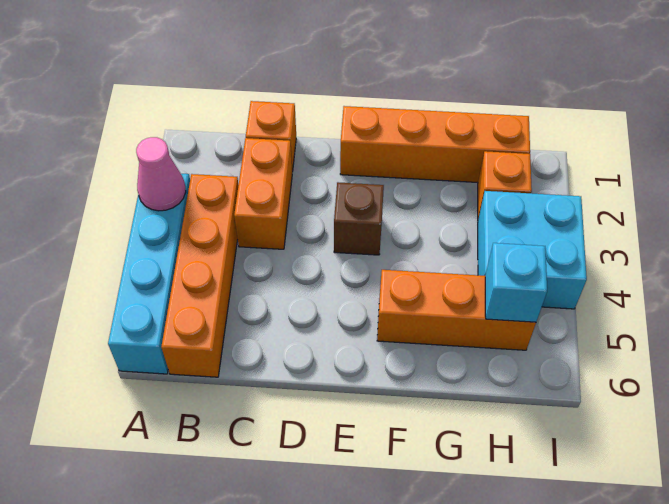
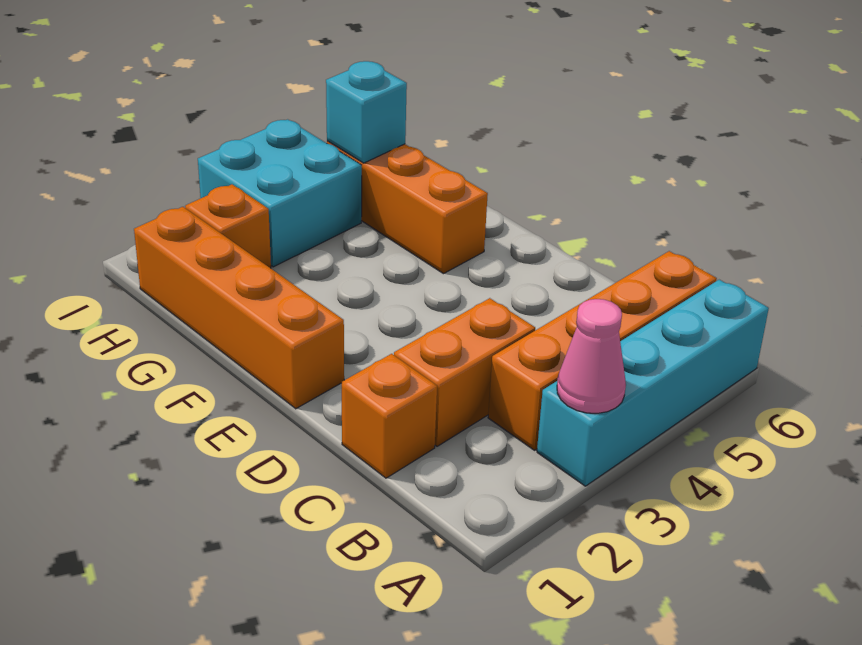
brown brick E3 level 1 -> none

